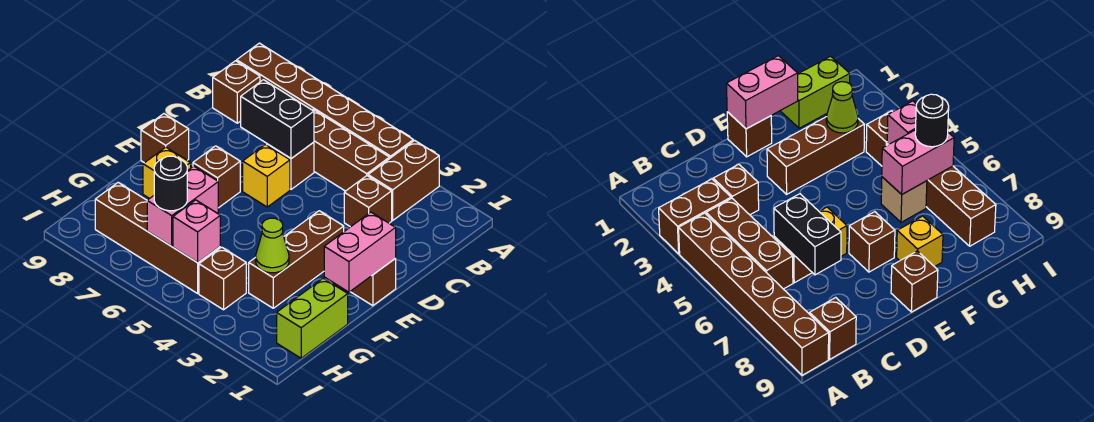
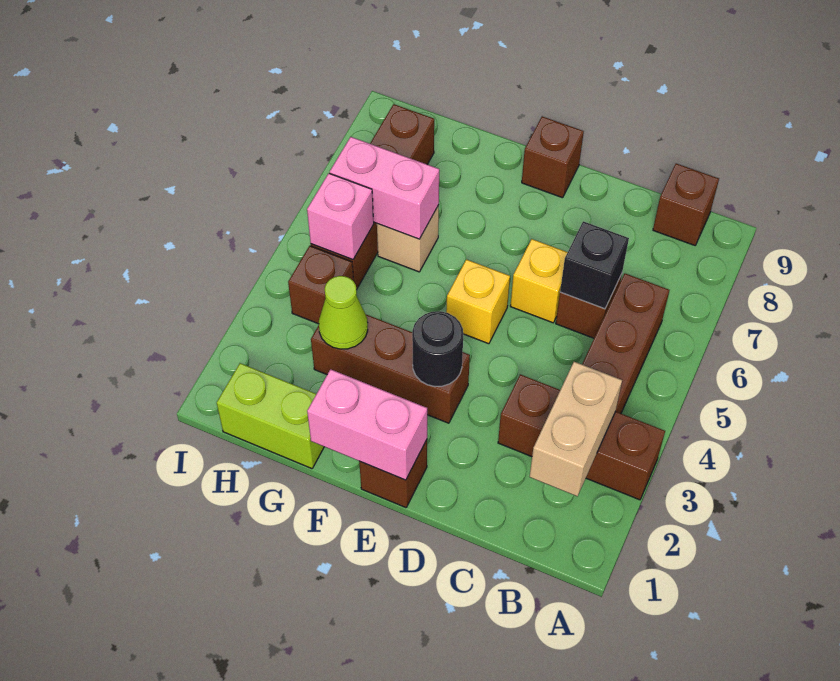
brown brick A4:A9 level 1 -> none
none -> tan brick B2:B3 level 2
black brick C6:C7 level 2 -> black brick C6 level 2
brown brick E7 level 1 -> none
yellow brick F8 level 1 -> yellow brick E5 level 1
black round brick H6 level 3 -> black round brick E3 level 2

